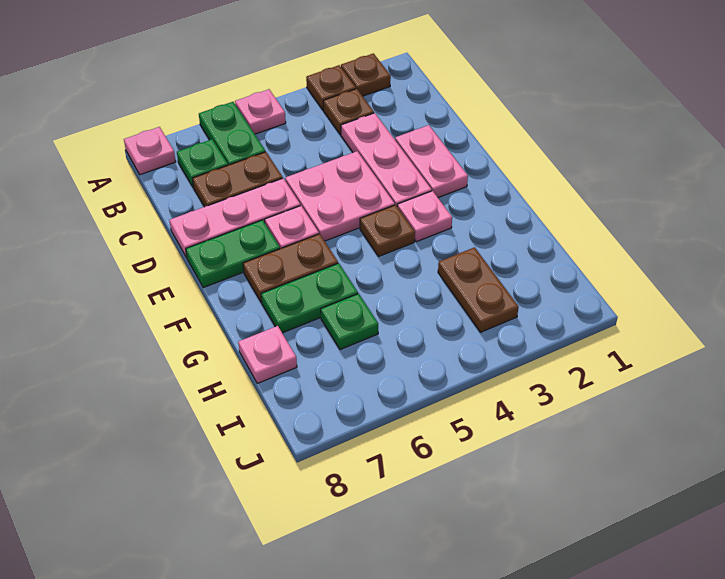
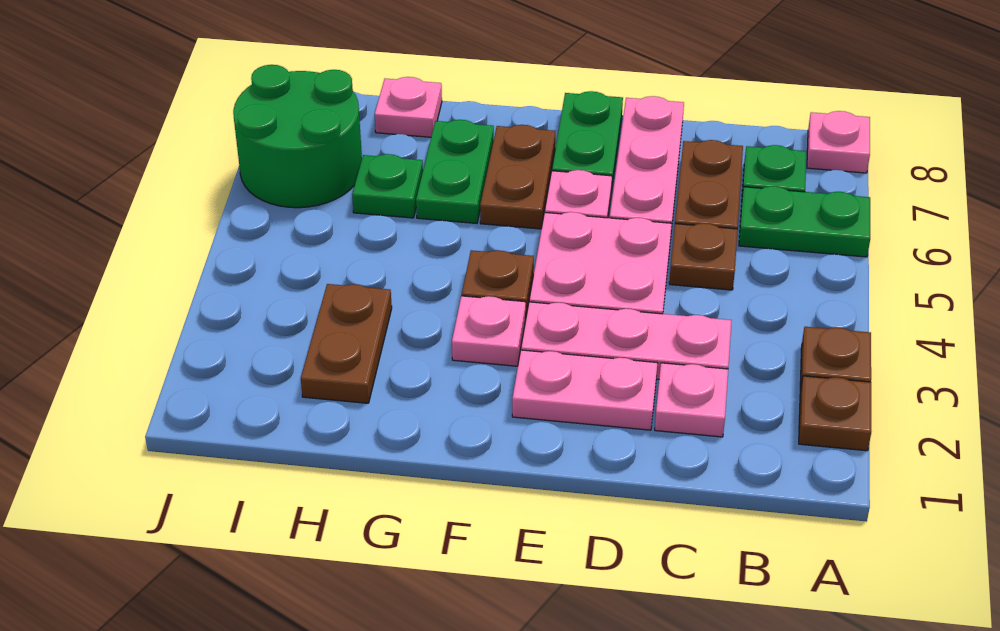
pink plate A5 level 1 -> pink plate C2 level 1
brown plate B3 level 1 -> brown plate C5 level 1
brown plate H3:I3 level 1 -> brown plate H2:H3 level 1
none -> green round brick I6:J7 level 1

